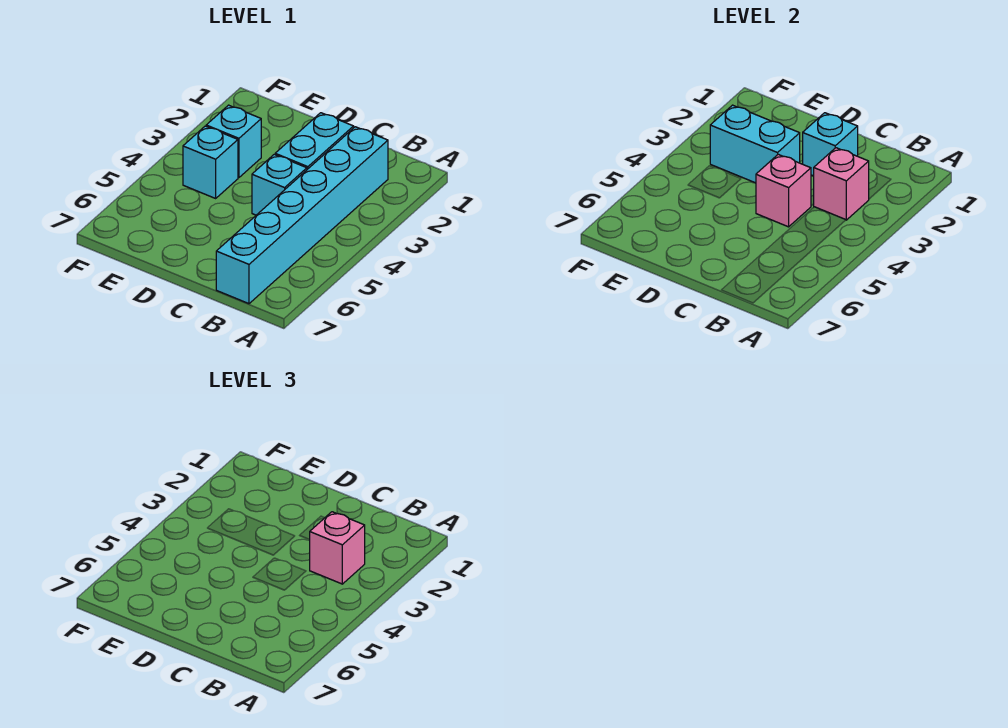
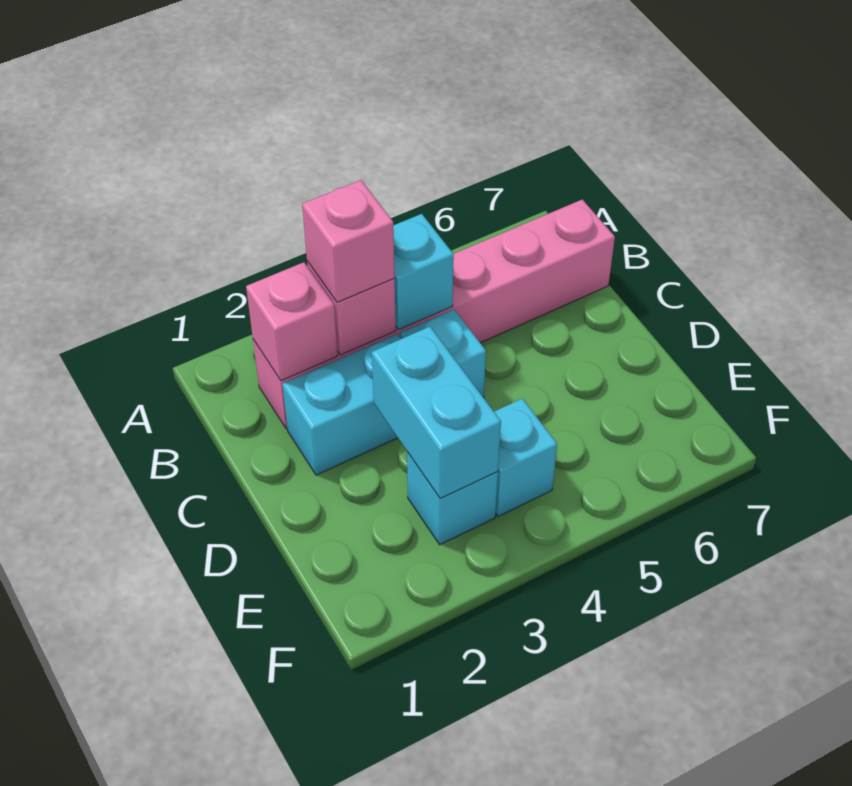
cyan brick B2:B7 level 1 -> pink brick B2:B7 level 1
cyan brick C2 level 2 -> cyan brick B4 level 2
pink brick C4 level 2 -> pink brick B2 level 2

